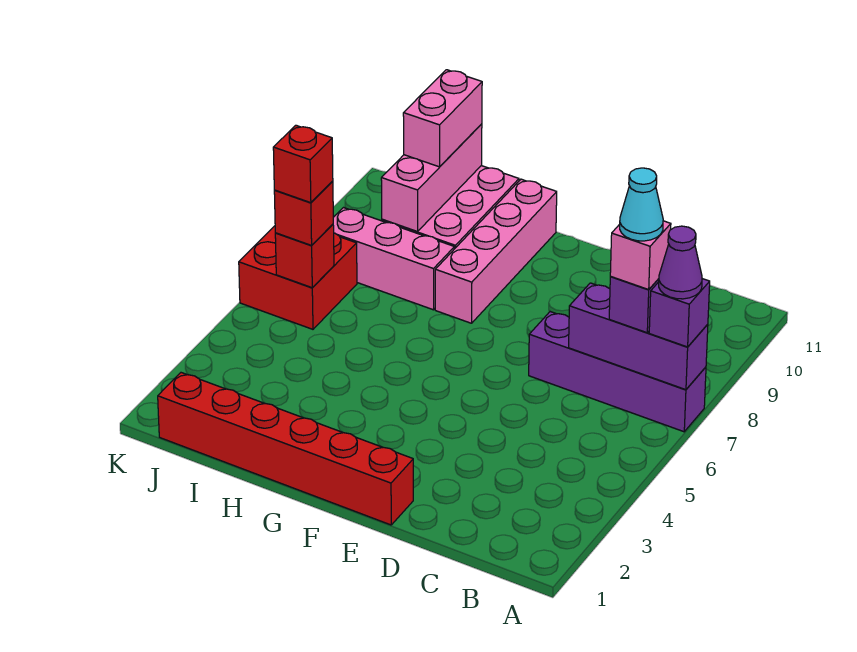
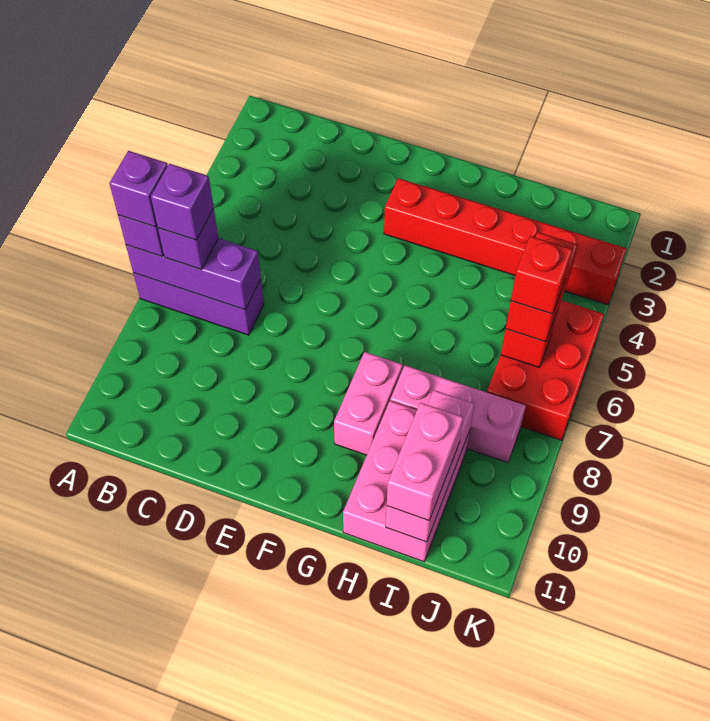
purple brick A7:D7 level 1 -> purple brick A7:C7 level 1
purple cone A7 level 4 -> purple brick A7 level 4
pink brick B7 level 4 -> purple brick B7 level 4
cyan cone B7 level 5 -> none
red brick E1:J1 level 1 -> red brick F3:K3 level 1
pink brick G8:G11 level 1 -> pink brick G8:G9 level 1
red brick J6:K7 level 1 -> red brick J5:K7 level 1
red brick J6 level 3 -> red brick J5:J6 level 3

